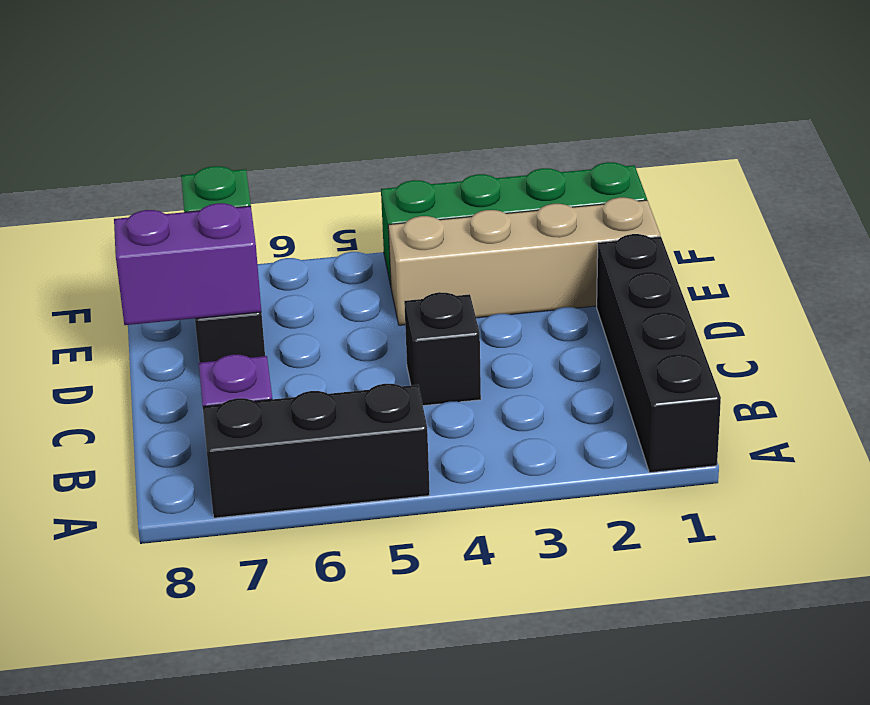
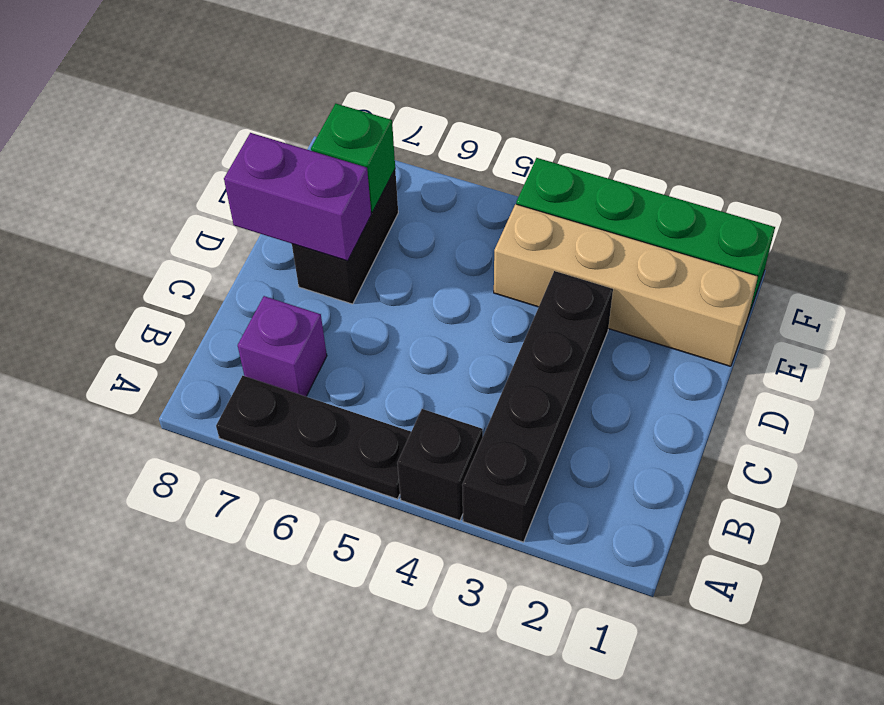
black brick A1:D1 level 1 -> black brick A3:D3 level 1
black brick A5:A7 level 1 -> black plate A5:A7 level 1
black brick C4 level 1 -> black brick A4 level 1

